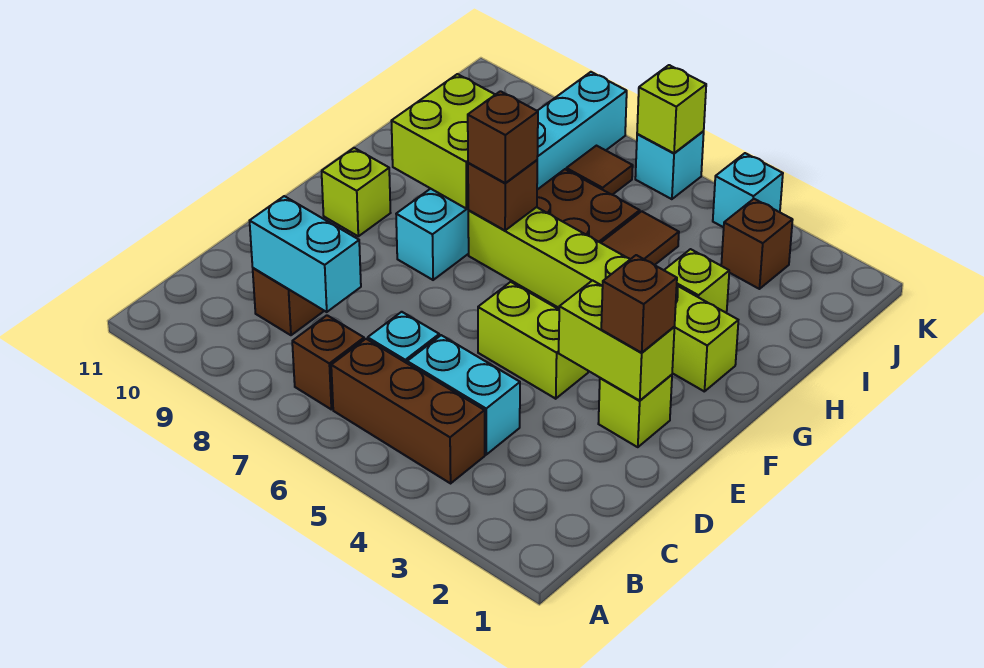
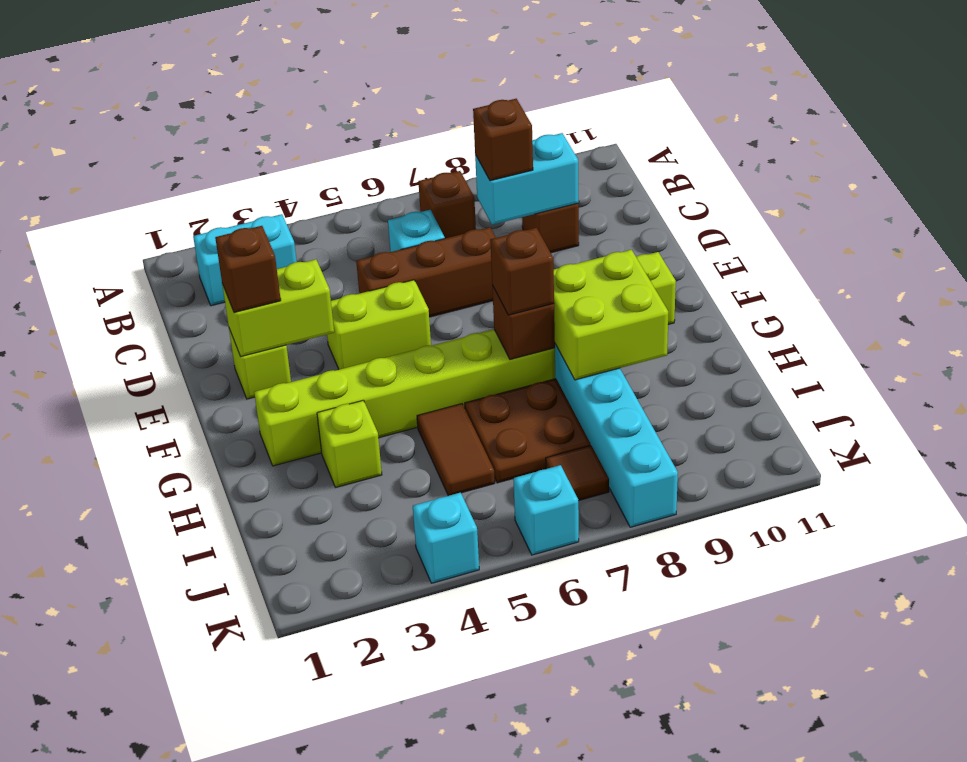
brown brick B4:B6 level 1 -> brown brick D5:D7 level 1
cyan brick C4:C5 level 1 -> cyan brick B2:B3 level 1
brown brick J3 level 1 -> brown brick C8 level 3
lime brick K6 level 2 -> none

